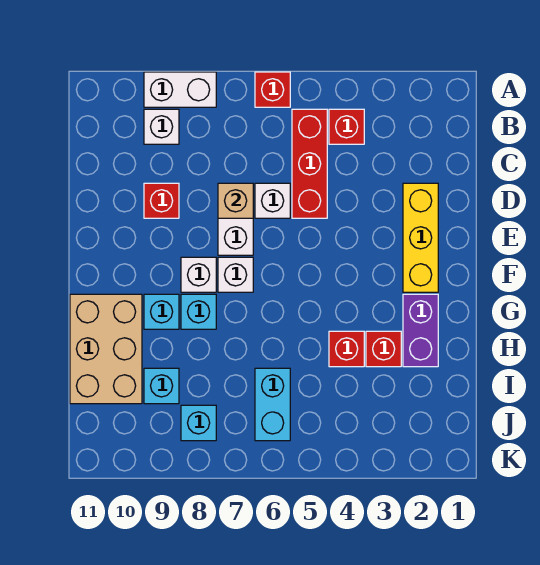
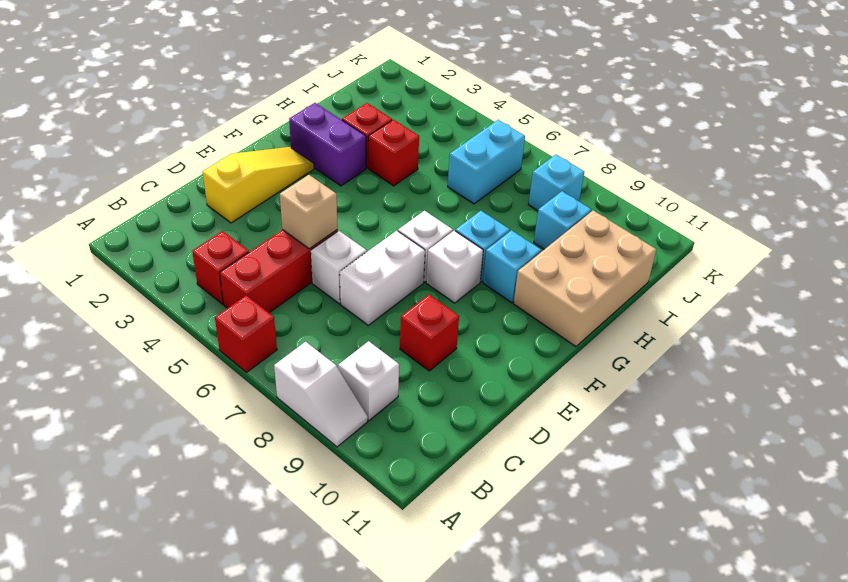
white brick A8:A9 level 1 -> white slope A8:A9 level 1 top 8
yellow brick D2:F2 level 1 -> yellow slope D2:F2 level 1 top D
tan brick D7 level 2 -> tan brick D5 level 2
purple brick G2:H2 level 1 -> purple brick G2:G3 level 1

